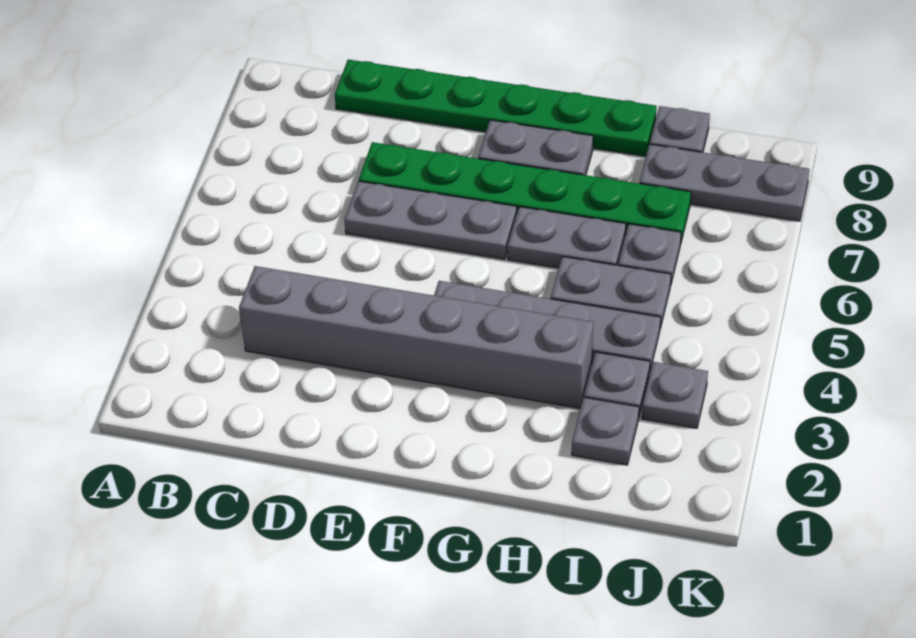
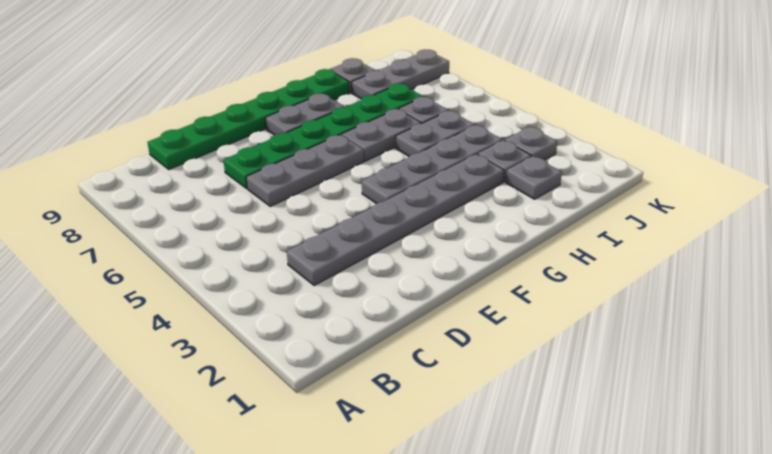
grey brick C3:H3 level 1 -> grey plate C3:H3 level 1

